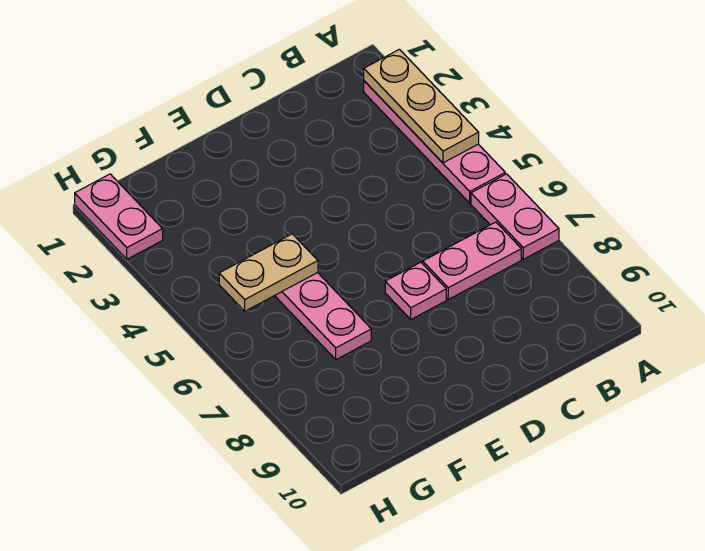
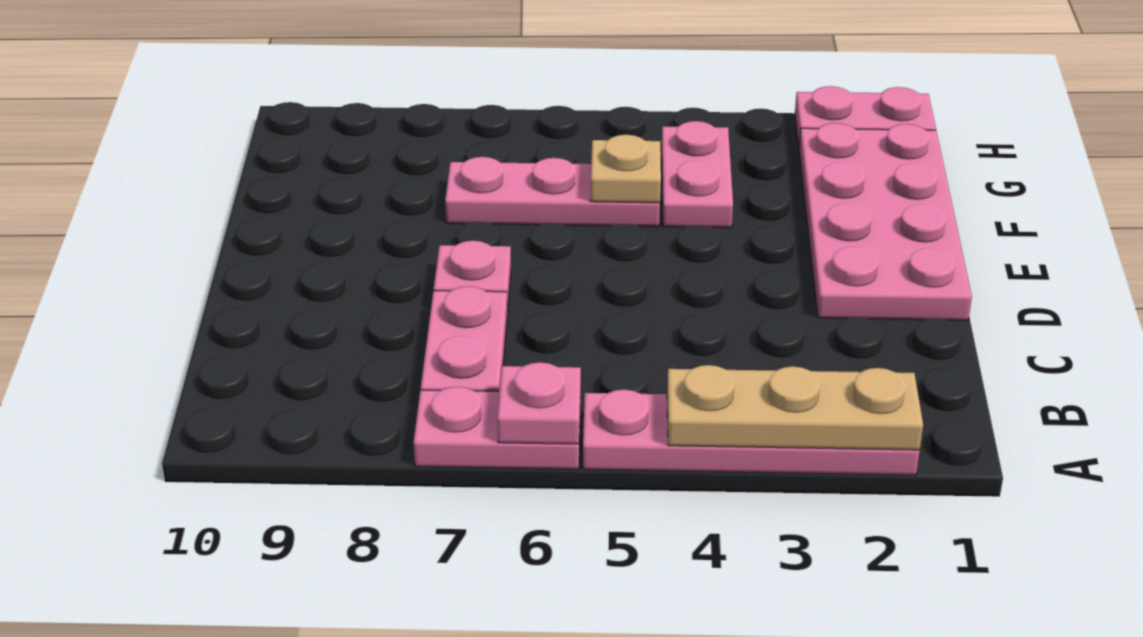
none -> pink plate A6 level 2
none -> pink plate D1:G2 level 1
none -> pink plate F4:G4 level 1
tan plate F5:G5 level 2 -> tan plate F5 level 2

